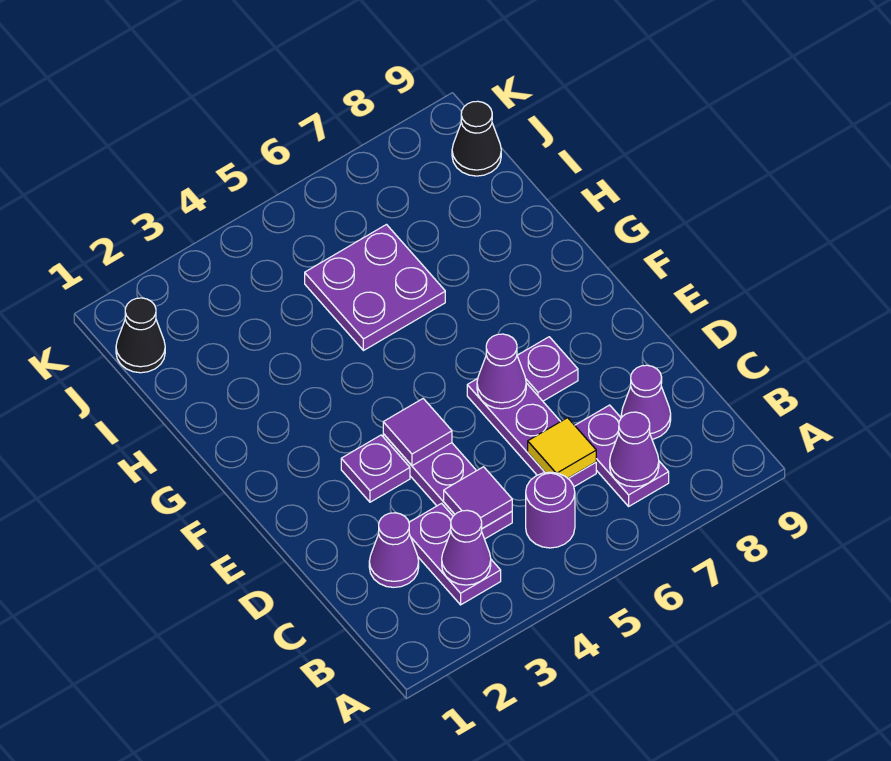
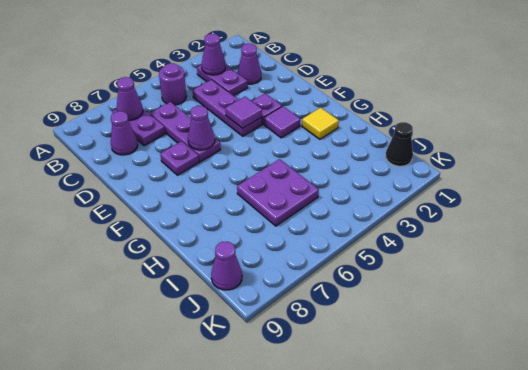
purple tile C4 level 2 -> purple tile F3 level 1
yellow tile C6 level 2 -> yellow tile G2 level 1
black cone J9 level 1 -> purple cone J9 level 1

